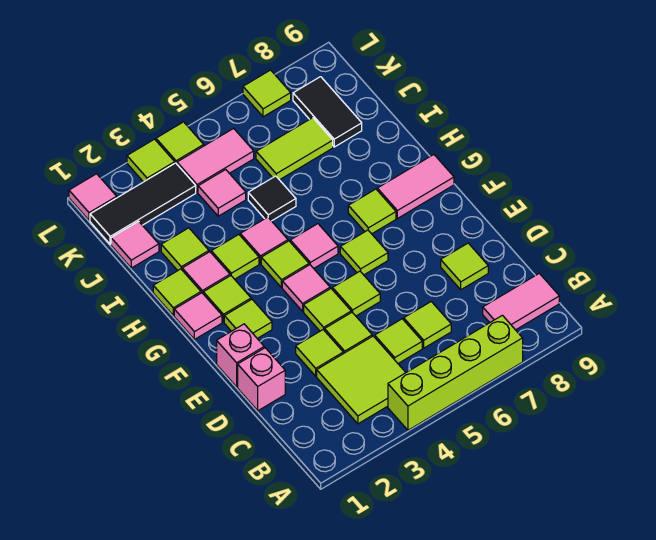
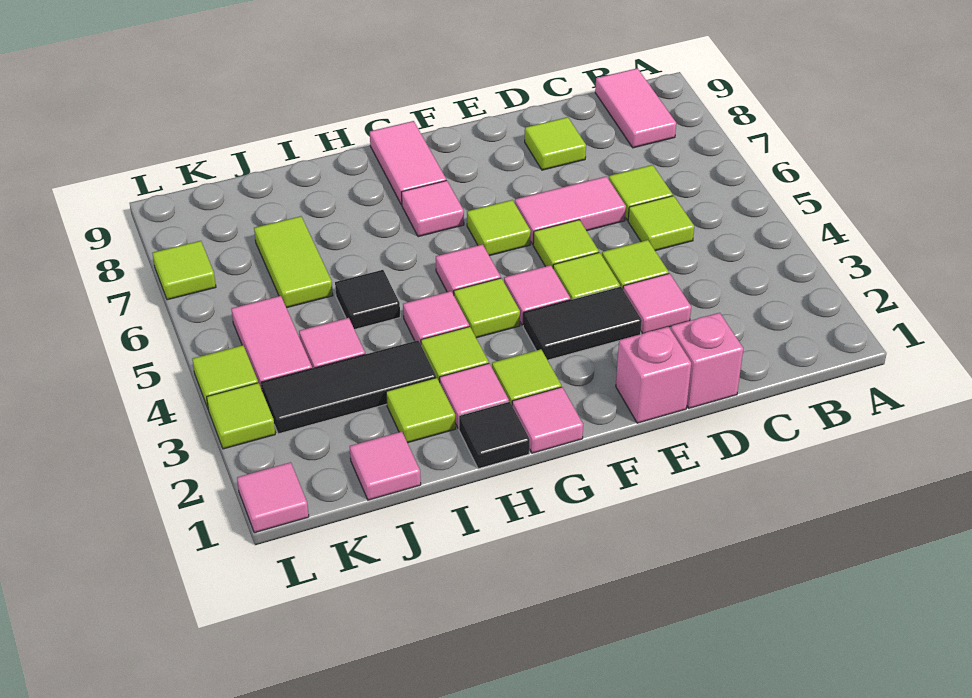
lime brick A4:A7 level 1 -> none
lime tile B3:C4 level 1 -> none
lime tile D3 level 1 -> pink tile D3 level 1
none -> pink tile D6:E6 level 1
lime tile F2 level 1 -> none
lime tile G7 level 1 -> pink tile G7 level 1
lime tile H1 level 1 -> black tile H1 level 1
black tile J8:K8 level 1 -> black tile E3:F3 level 1
black tile K1:K3 level 1 -> black tile I3:K3 level 1

